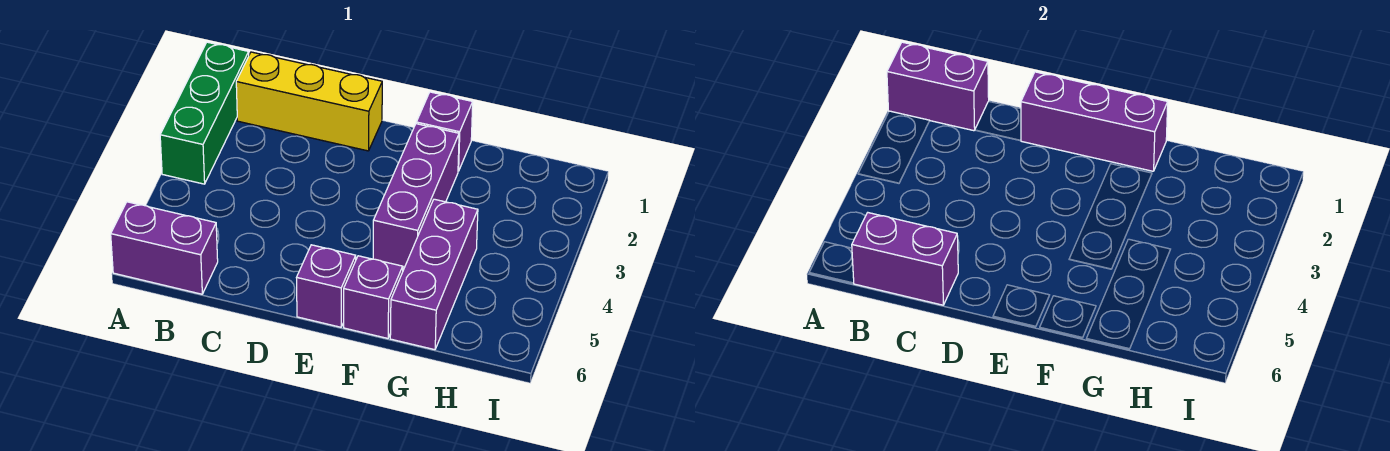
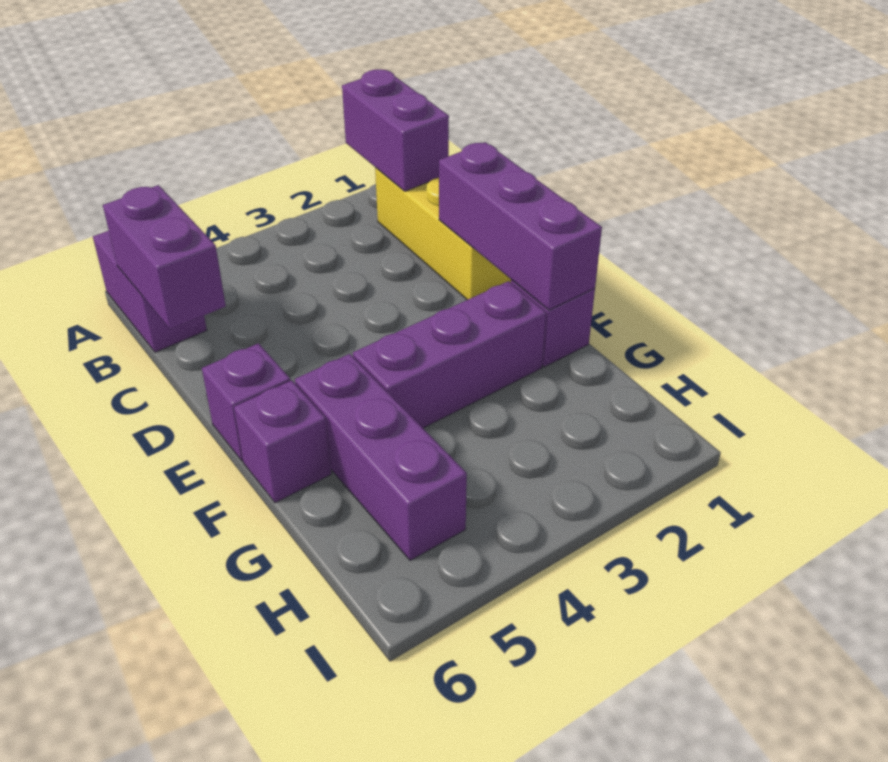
green brick A1:A3 level 1 -> none
purple brick G4:G6 level 1 -> purple brick F5:H5 level 1

